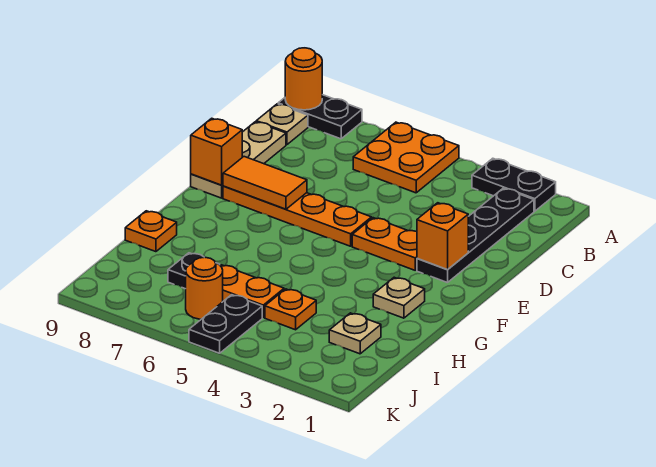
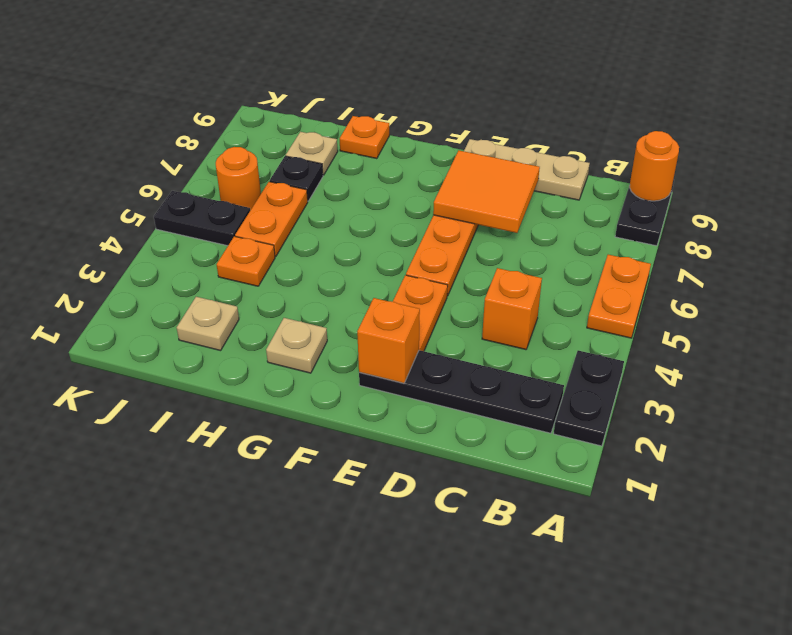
orange plate A5:B6 level 1 -> orange plate A5:A6 level 1
tan plate B9 level 1 -> tan plate I8 level 1
orange tile E7:E8 level 2 -> orange tile D7:E8 level 2
orange brick E9 level 2 -> orange brick C4 level 1

